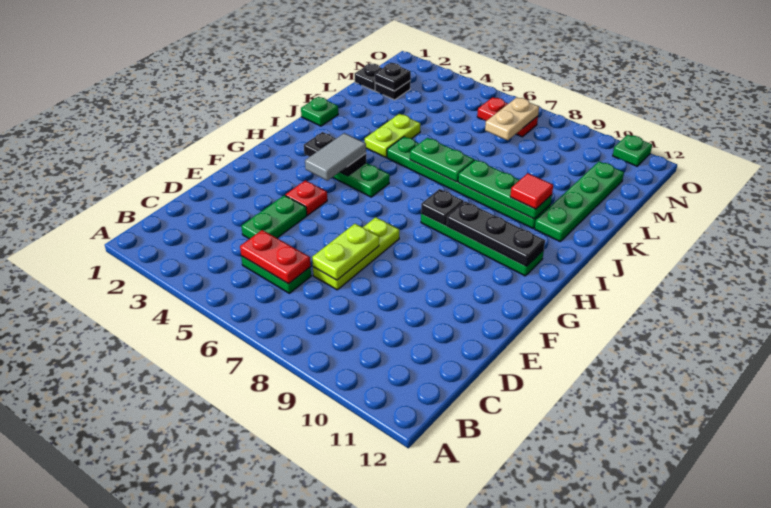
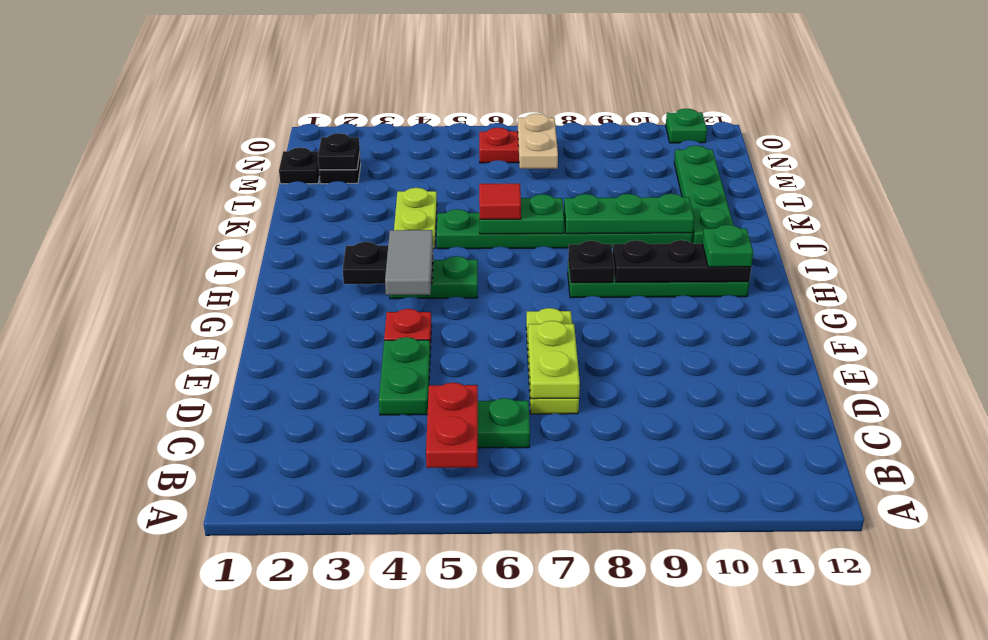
red plate C5:C6 level 2 -> red plate B5:C5 level 2
green plate J1 level 1 -> green plate H11 level 3
red tile J10 level 3 -> red tile J6 level 3

